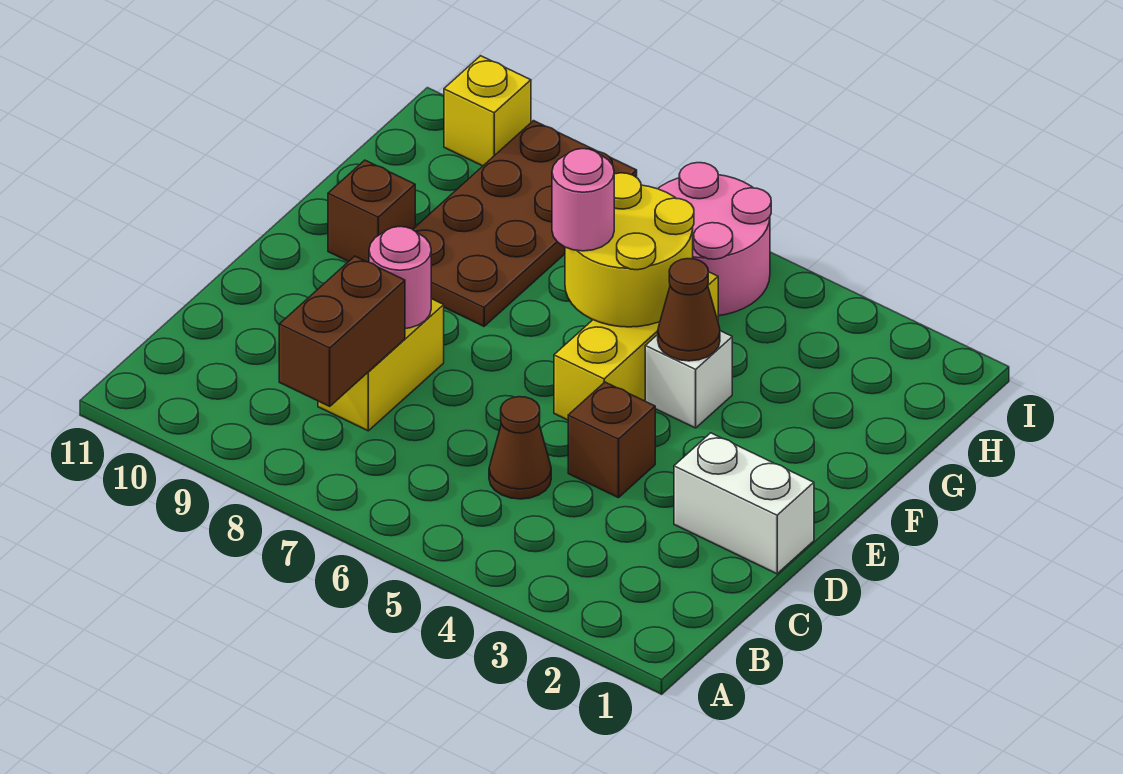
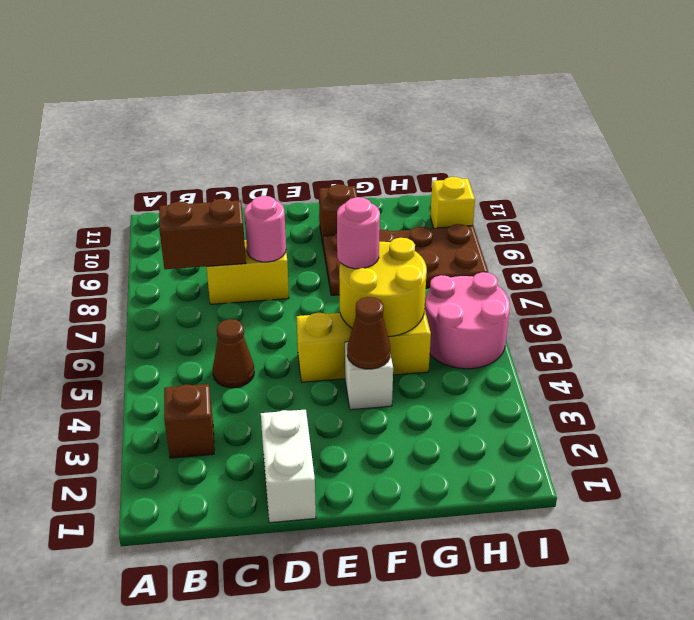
brown brick D4 level 1 -> brown brick B3 level 1

